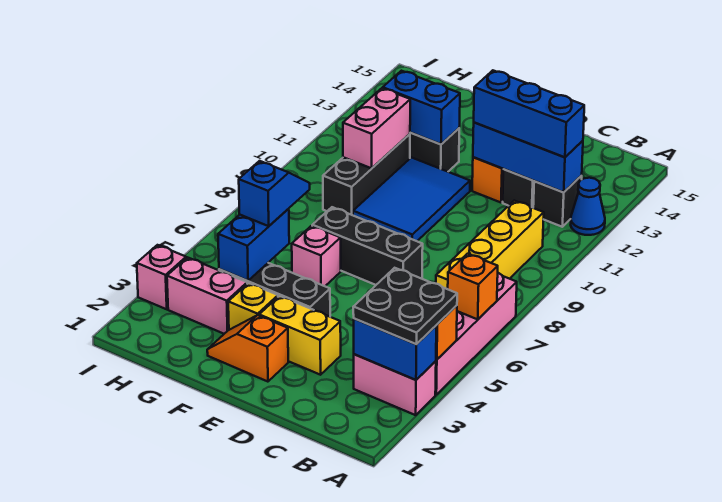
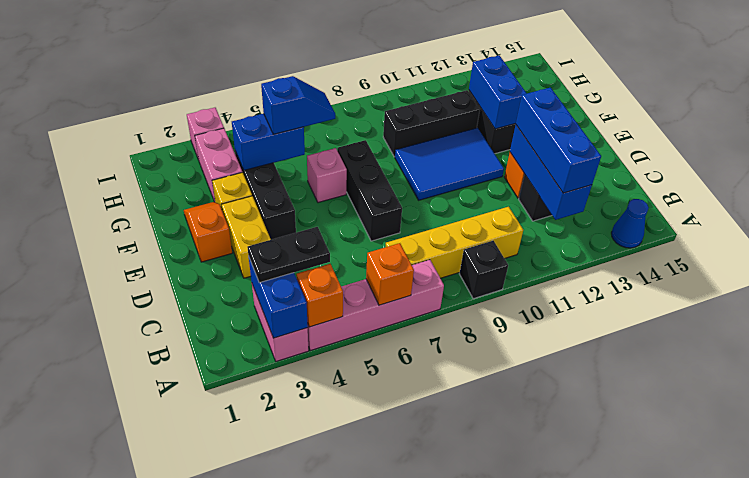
black plate A3:B4 level 3 -> black plate B3:B4 level 3
blue cone A12 level 1 -> blue cone A14 level 1
black brick B12 level 1 -> black brick A9 level 1
pink brick G10:G11 level 2 -> none

